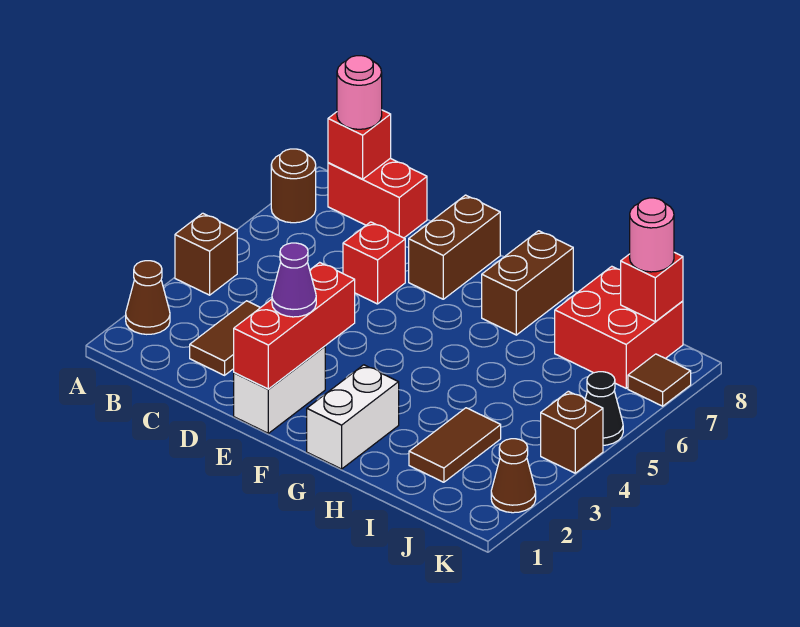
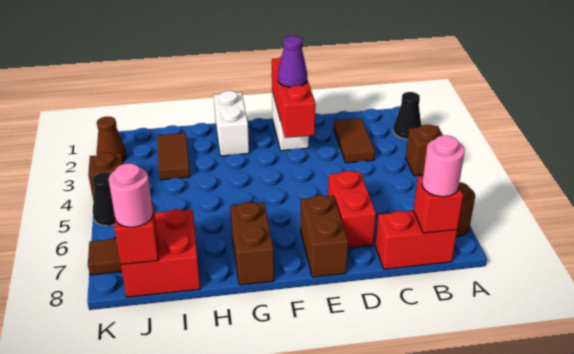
brown cone A2 level 1 -> black cone A2 level 1
red brick D6 level 1 -> red brick D6:D7 level 1

